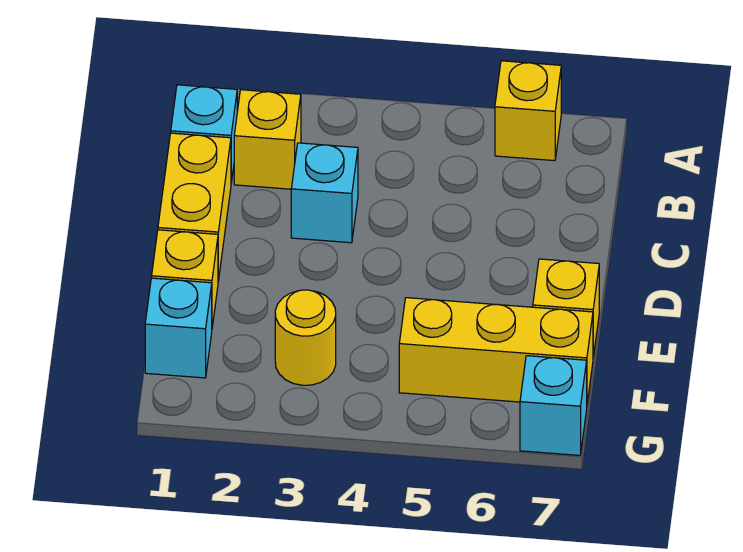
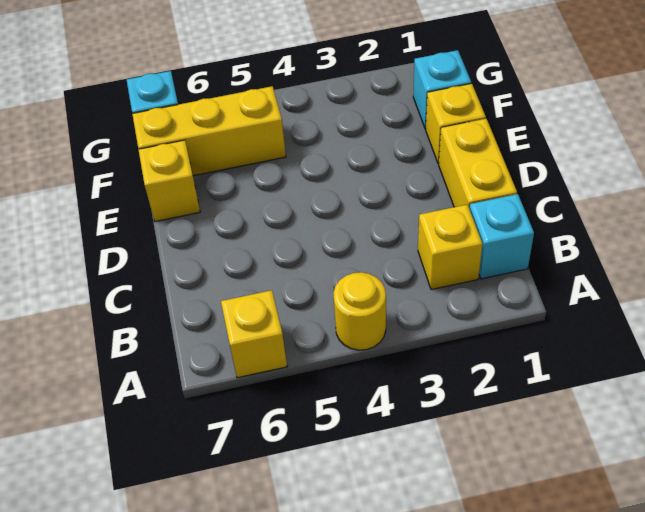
cyan brick C3 level 1 -> none
yellow round brick F3 level 1 -> yellow round brick A4 level 1

